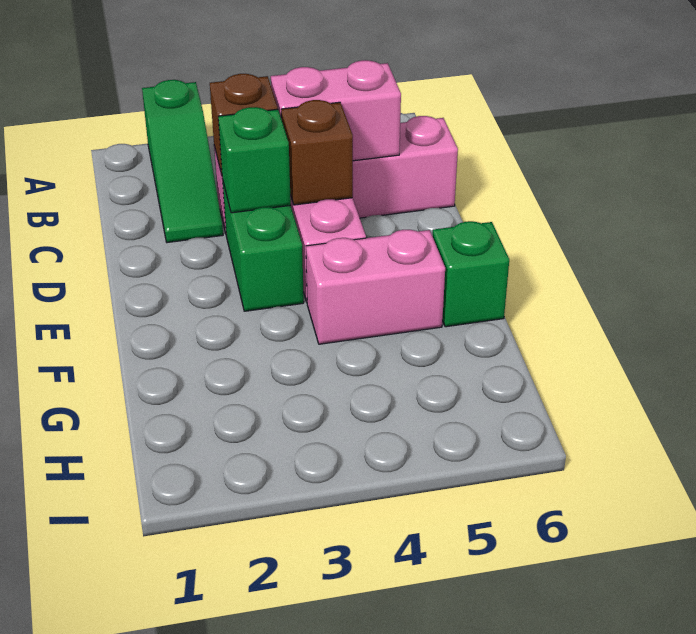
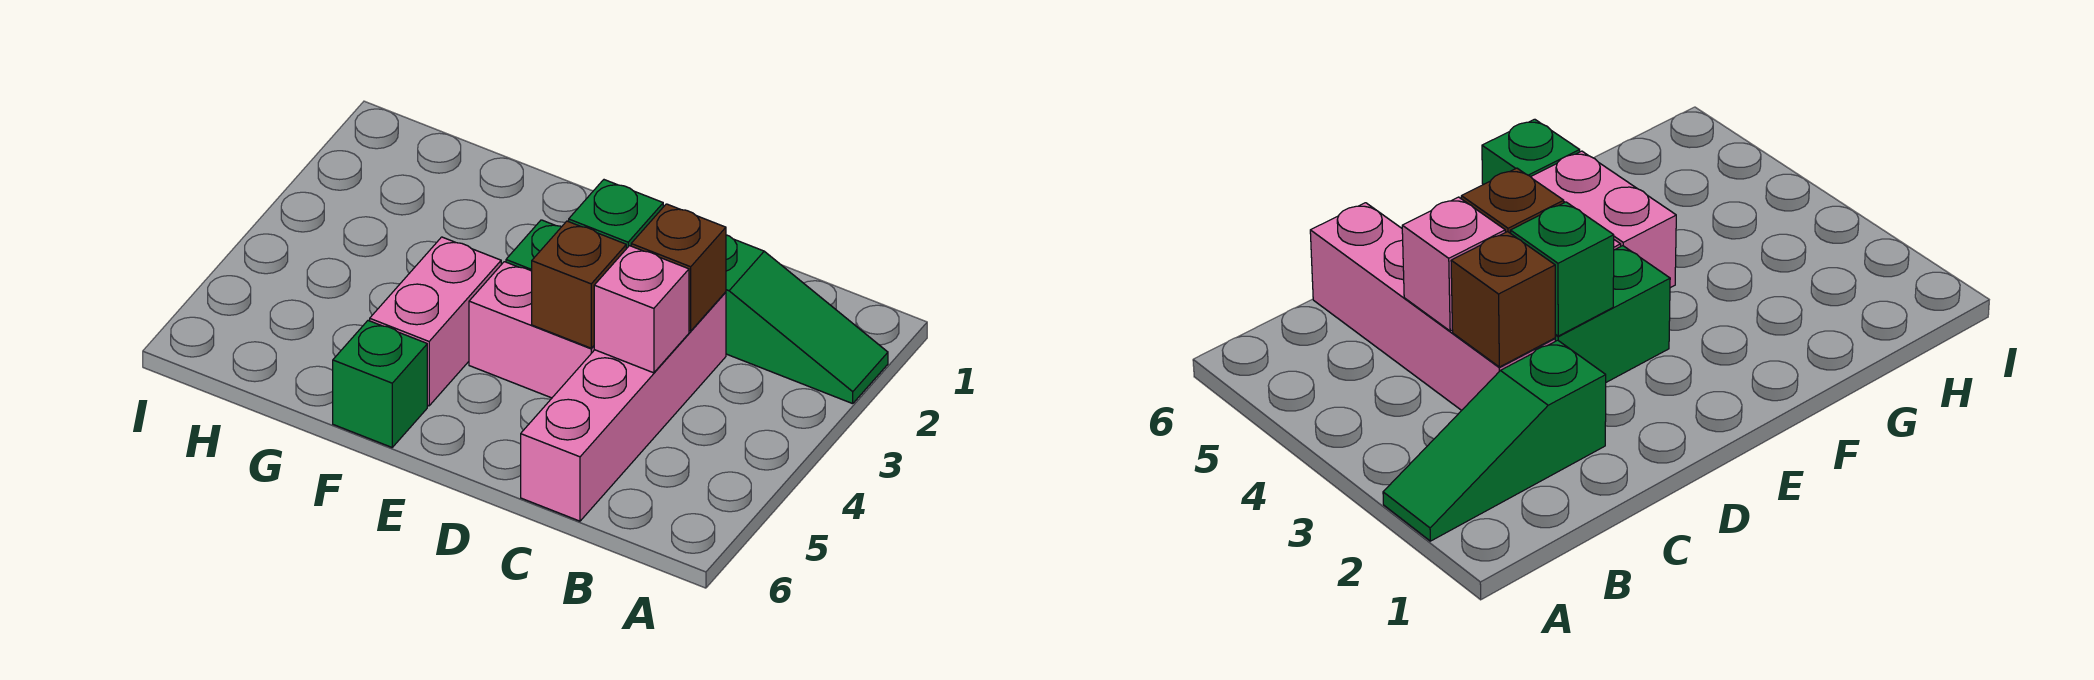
green slope A2:C2 level 1 top A -> green slope A2:C2 level 1 top C
pink brick C4:C5 level 2 -> pink brick C4 level 2

